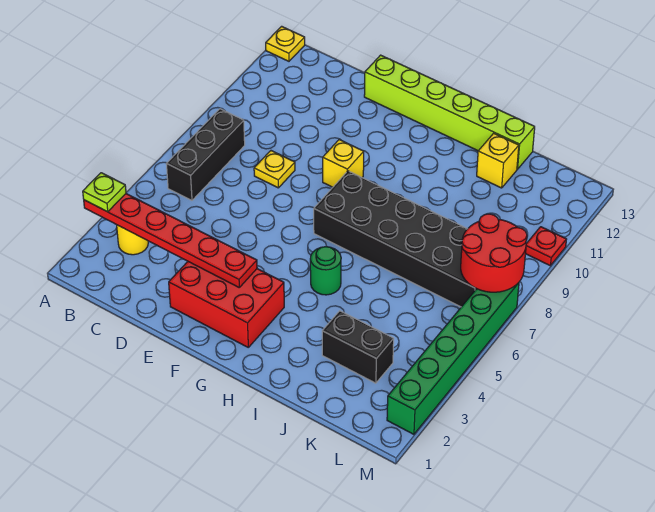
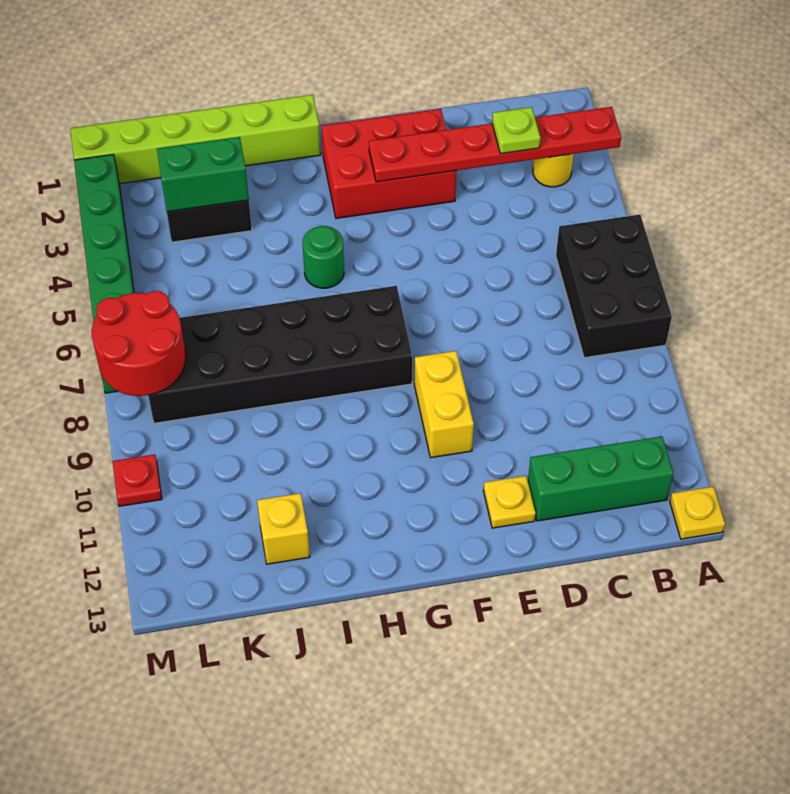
lime plate A3 level 3 -> lime plate C3 level 3
black brick B6:B8 level 1 -> black brick A6:B8 level 1
none -> green brick B12:D12 level 1
yellow plate D8 level 1 -> yellow plate E12 level 1
lime brick E13:J13 level 1 -> lime brick H1:M1 level 1
yellow brick F9 level 1 -> yellow brick F9:F10 level 1
none -> green brick J3:K3 level 2

